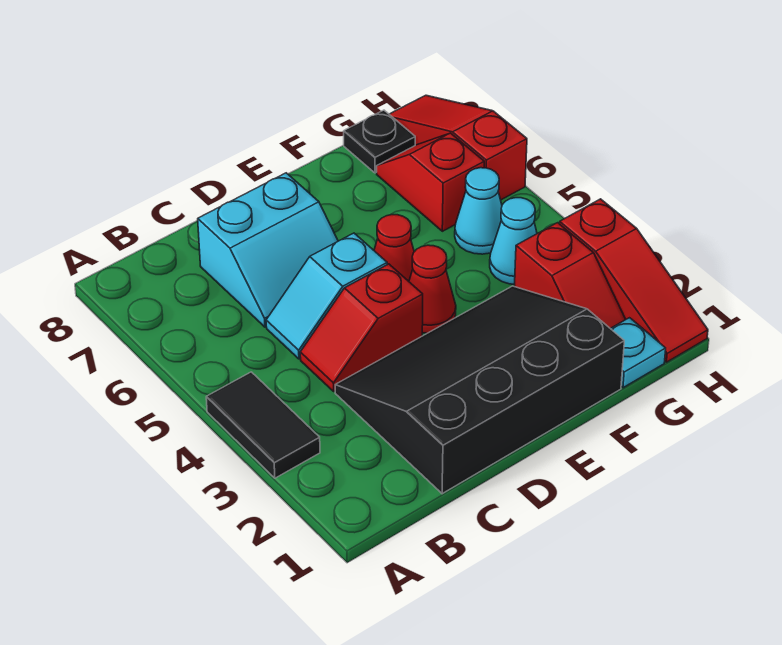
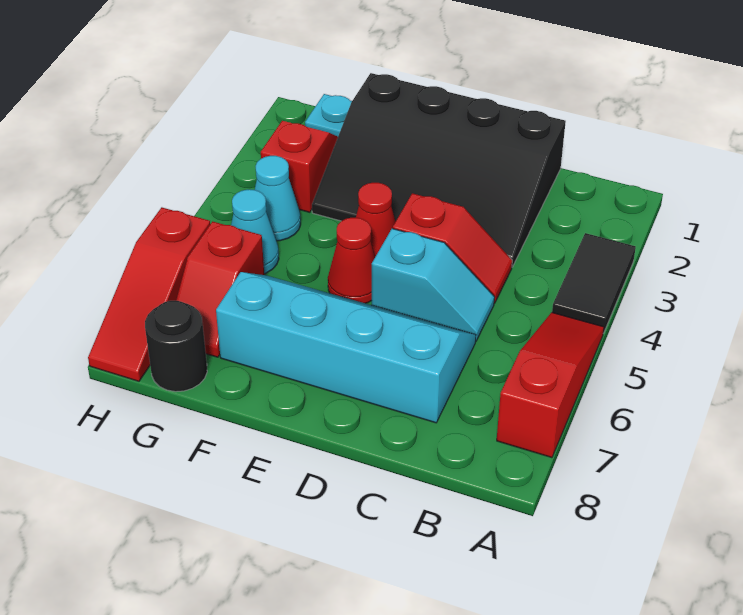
cyan slope C6:D7 level 1 top 7 -> cyan slope C6:F7 level 1 top 7
black plate G8 level 1 -> black round brick G8 level 1
red slope H1:H3 level 1 top 3 -> red slope A5:A7 level 1 top 7

